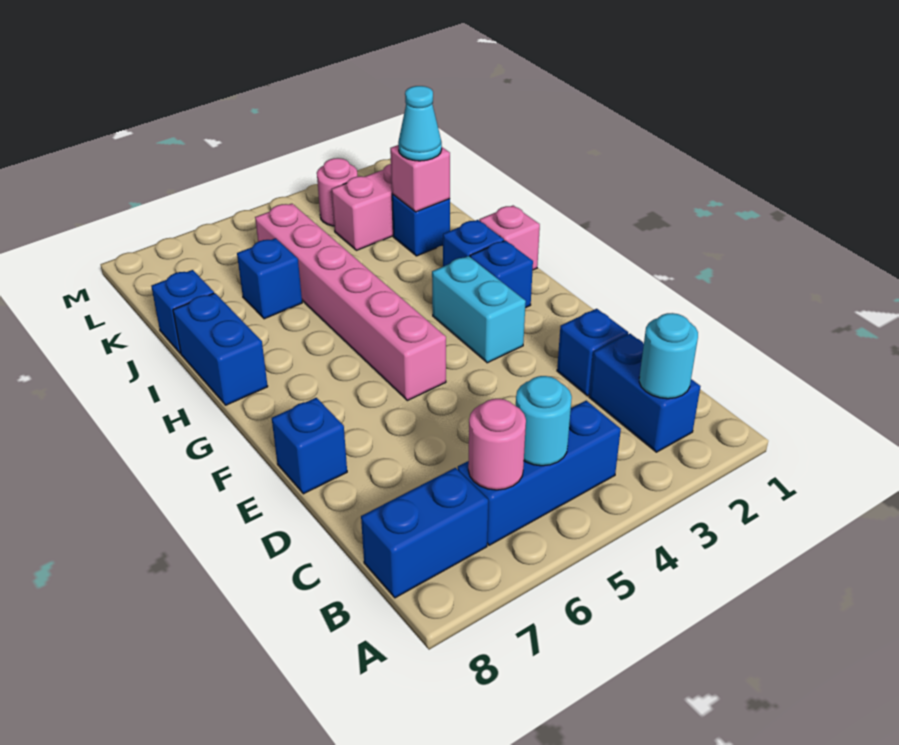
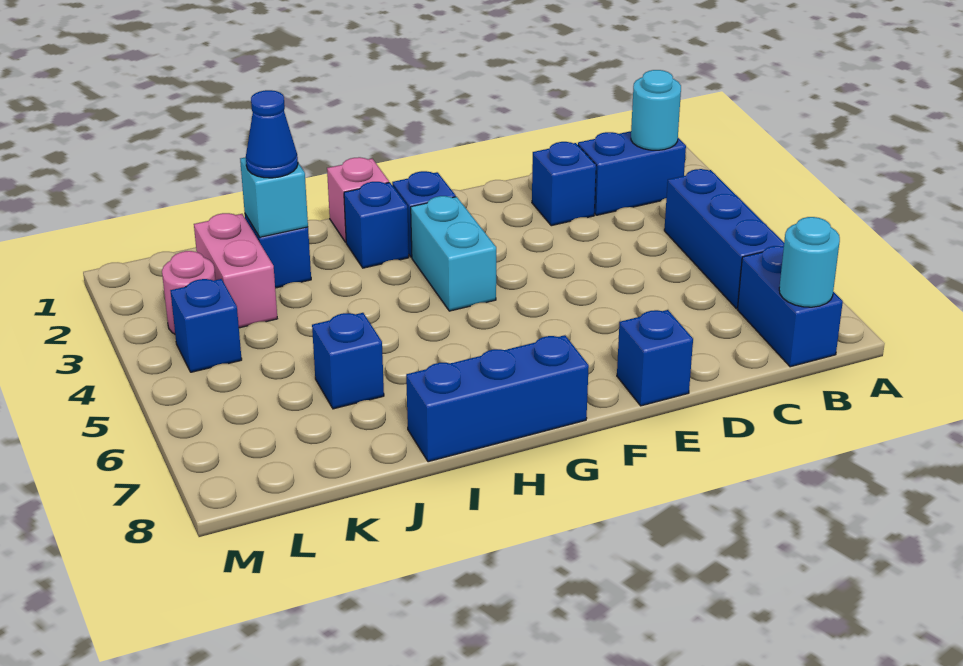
cyan round brick B5 level 2 -> cyan round brick B8 level 2
pink round brick B6 level 2 -> none
cyan brick F3:G3 level 1 -> cyan brick G3:G4 level 1
pink brick F5:K5 level 1 -> none
blue brick H8:I8 level 1 -> blue brick G8:I8 level 1
pink brick J2 level 2 -> cyan brick J2 level 2
cyan cone J2 level 3 -> blue cone J2 level 3
blue brick J8 level 1 -> blue brick L4 level 1

